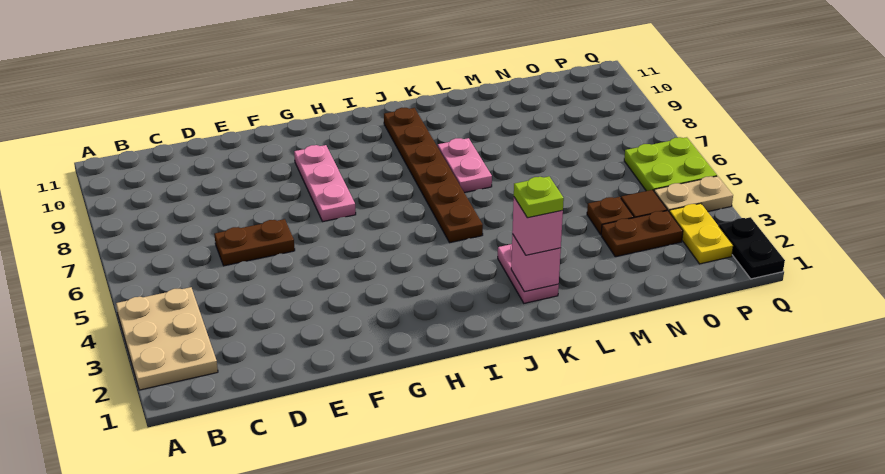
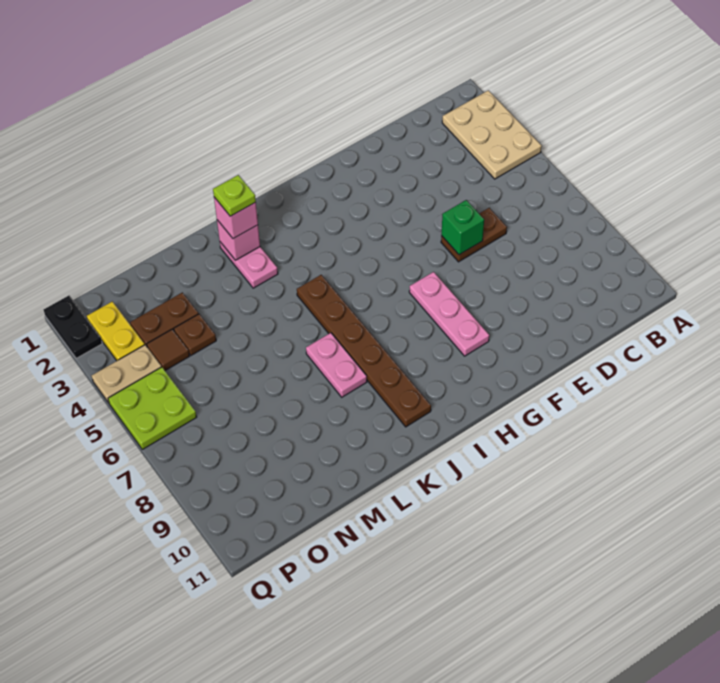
none -> green brick E6 level 2

